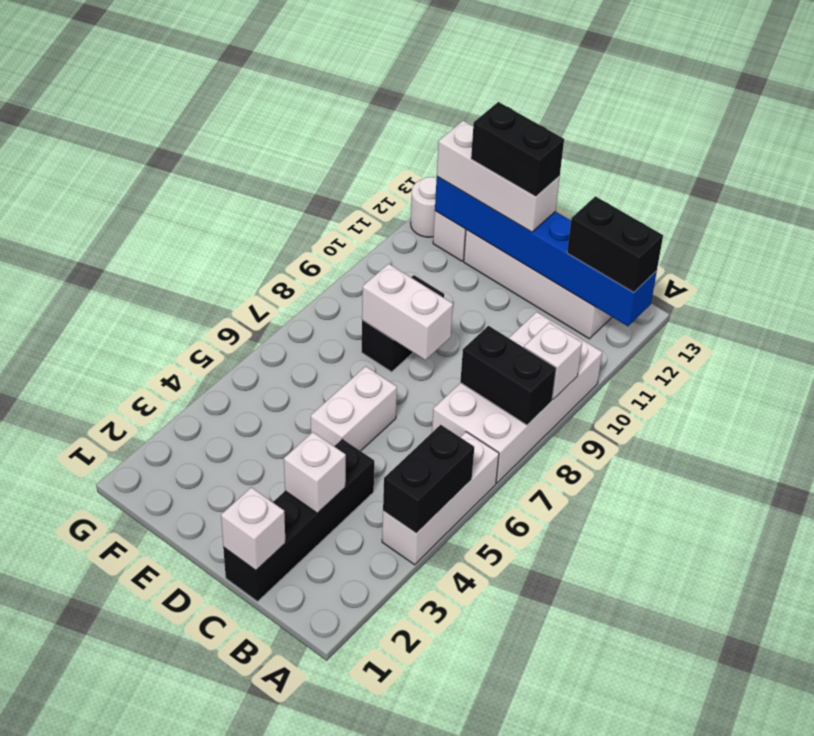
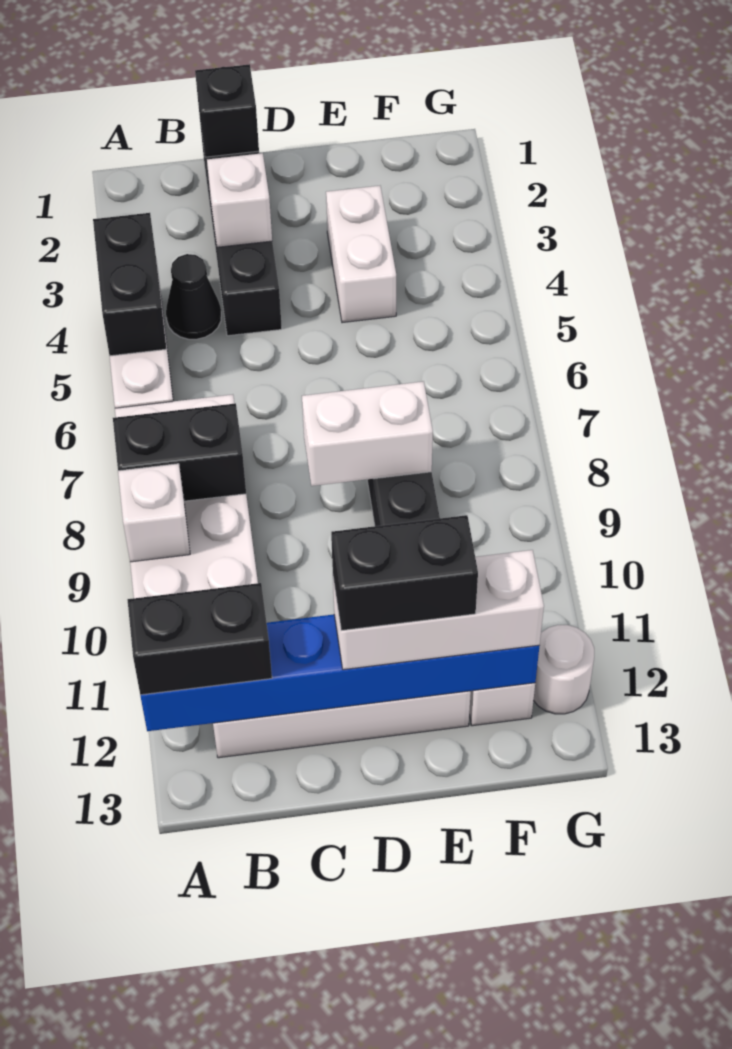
none -> black cone B4 level 1
white brick C1 level 2 -> black brick C1 level 2
white brick D5:D6 level 1 -> white brick E3:E4 level 1

